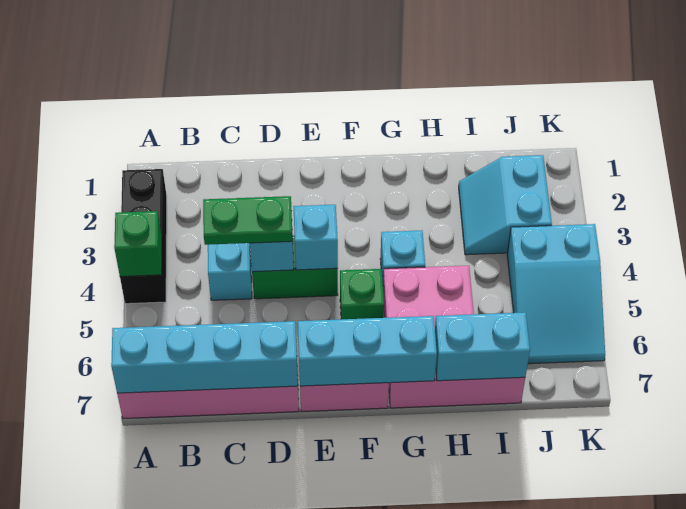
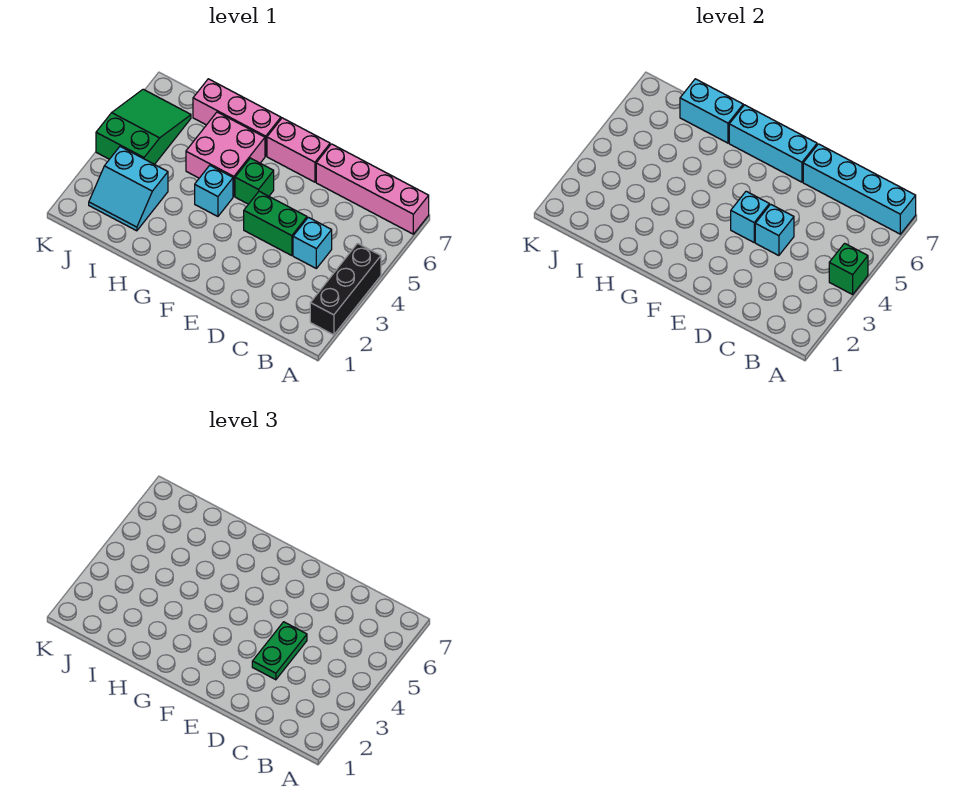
green plate C4:D4 level 3 -> green plate D3:D4 level 3
cyan slope I2:J3 level 1 top J -> cyan slope I2:J3 level 1 top 3
cyan slope J4:K6 level 1 top 4 -> green slope J4:K6 level 1 top 4

